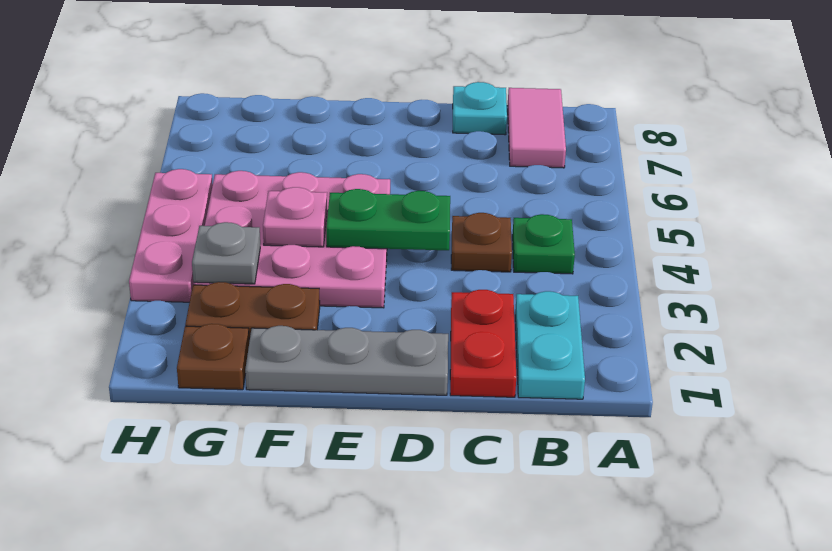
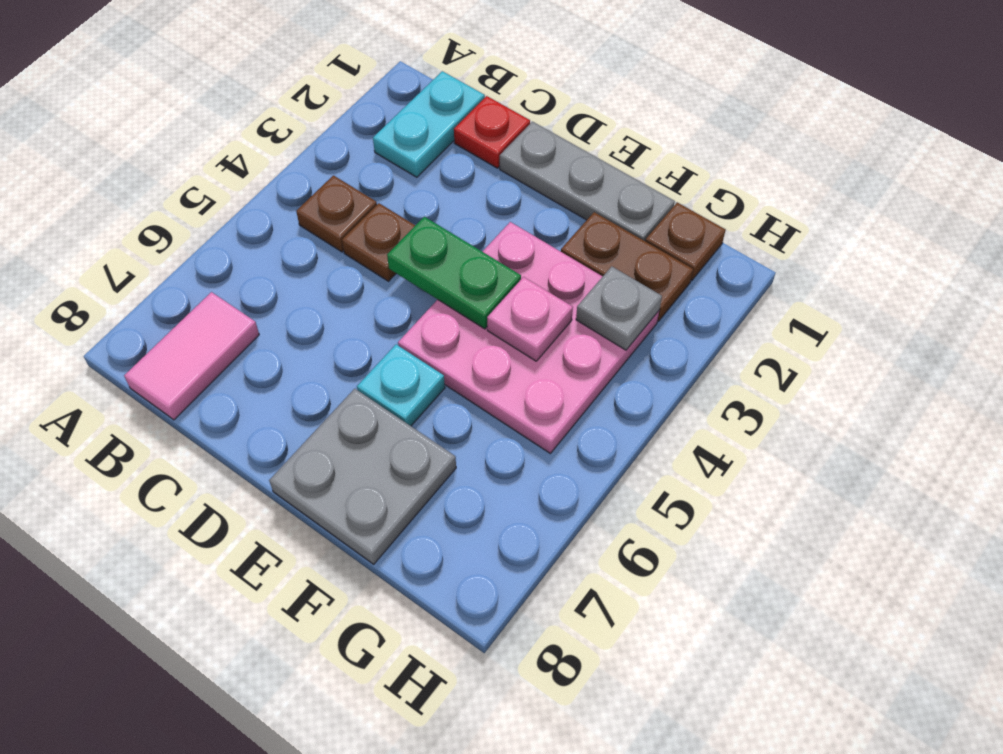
green plate B4 level 1 -> brown plate B4 level 1
red plate C1:C2 level 1 -> red plate C1 level 1
cyan plate C8 level 1 -> cyan plate E6 level 1
none -> grey plate E7:F8 level 1
pink plate H3:H5 level 1 -> none

